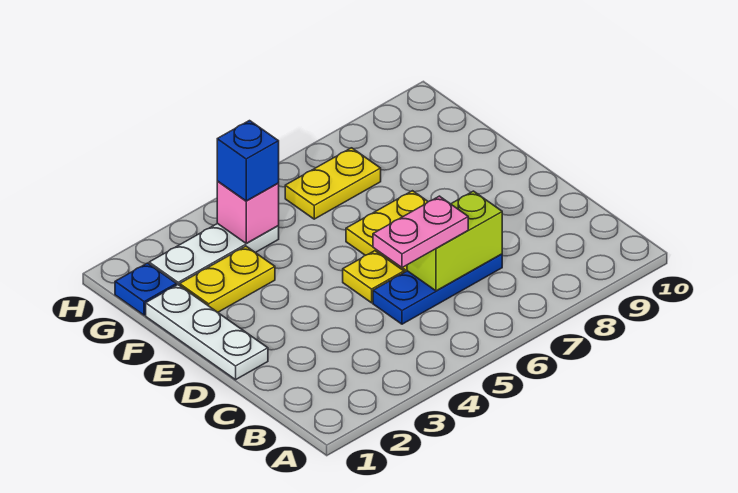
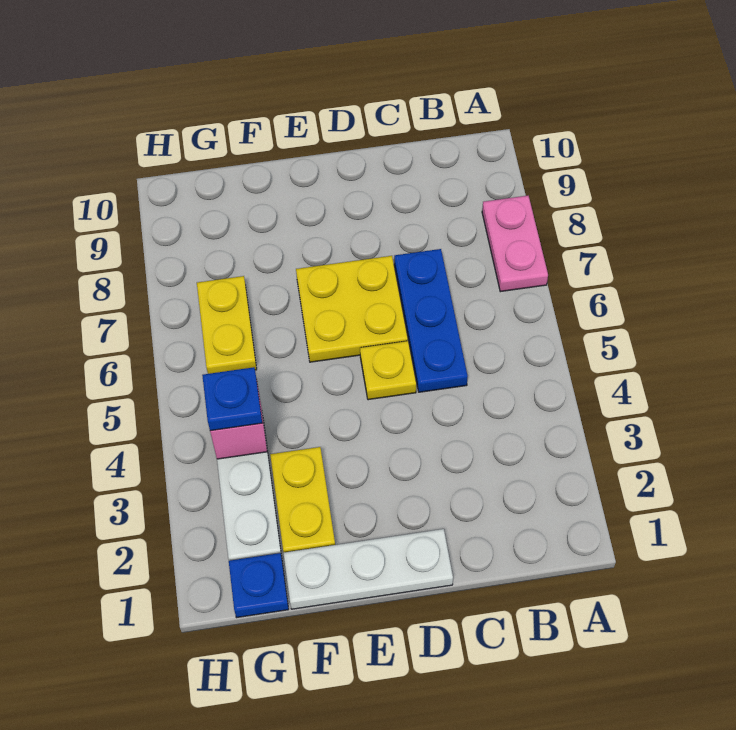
pink plate C5:C6 level 3 -> pink plate A7:A8 level 1
lime brick C6:C7 level 2 -> none
blue brick G4 level 3 -> blue plate G4 level 3

